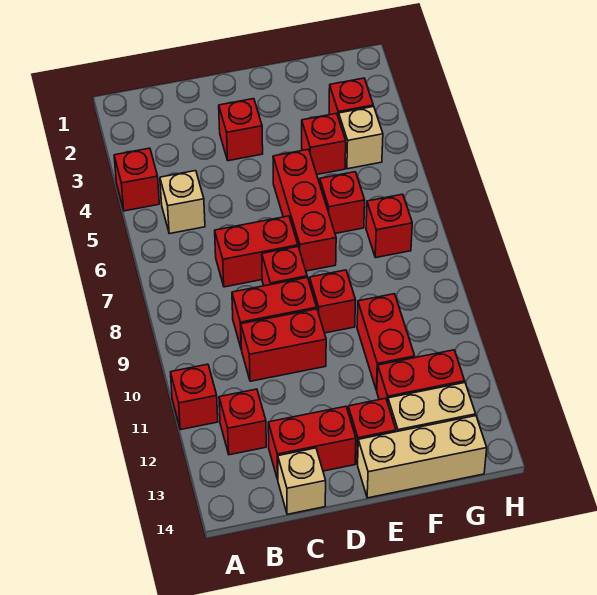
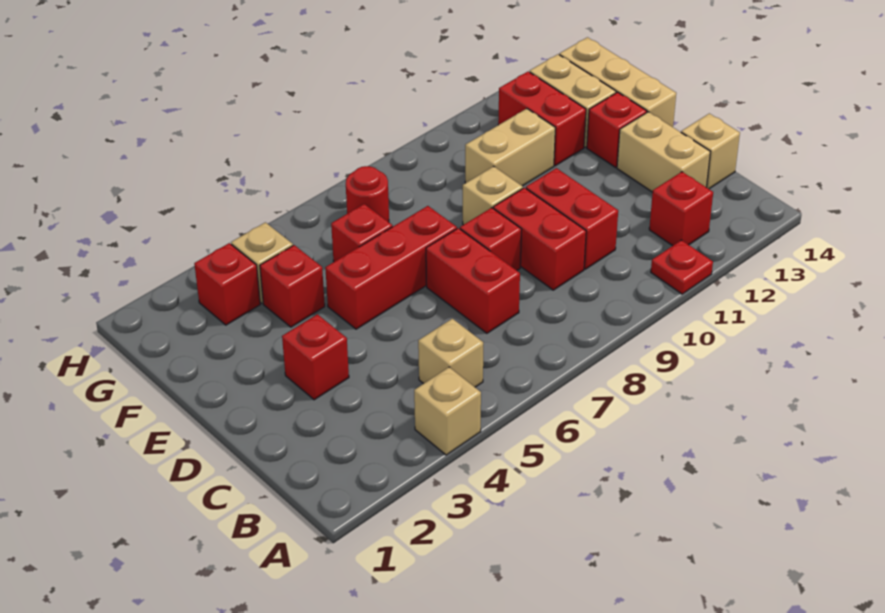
red brick A4 level 1 -> tan brick A4 level 1
red brick A11 level 1 -> red plate A11 level 1
red brick C13:D13 level 1 -> tan brick C13:D13 level 1
red brick E9 level 1 -> tan brick E9 level 1
red brick F10:F11 level 1 -> tan brick F10:F11 level 1
red brick G7 level 1 -> red round brick G7 level 1

